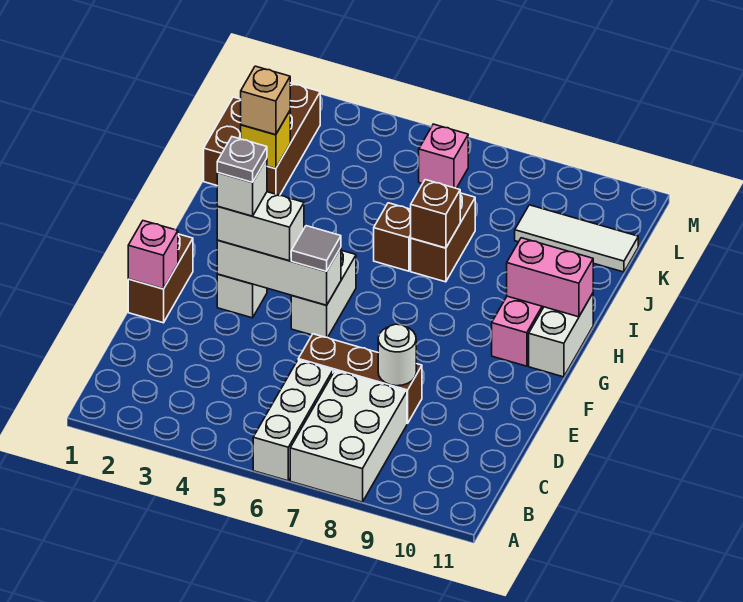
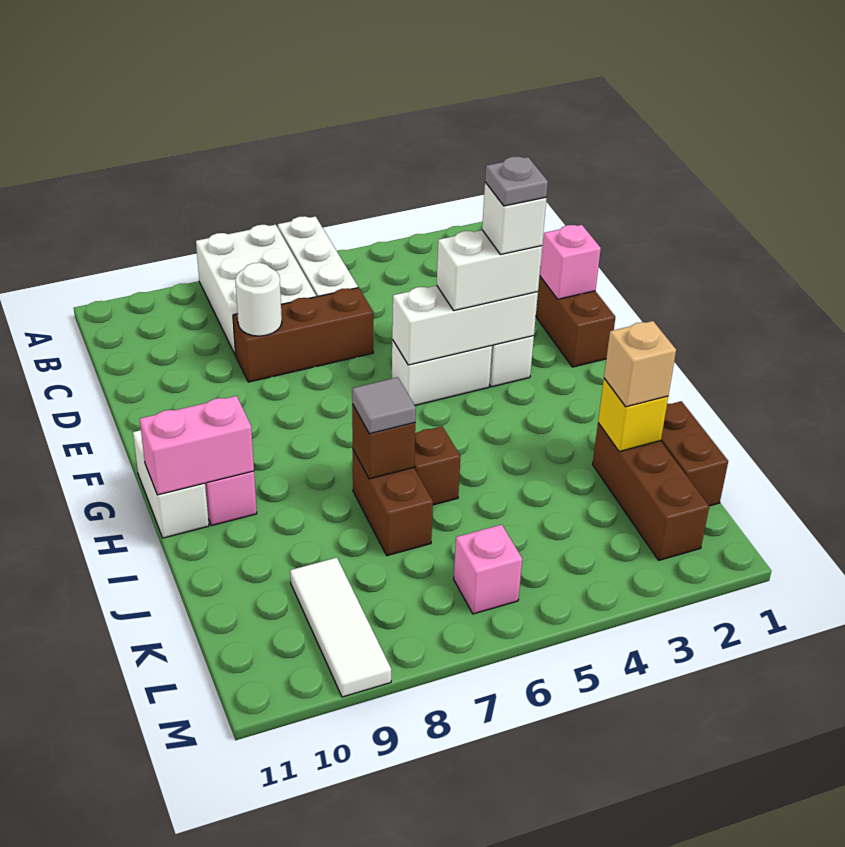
white brick F5:G5 level 1 -> white brick F4:F5 level 1
grey tile F5 level 3 -> grey tile I7 level 3
white tile K9:K11 level 1 -> white tile K9:M9 level 1

